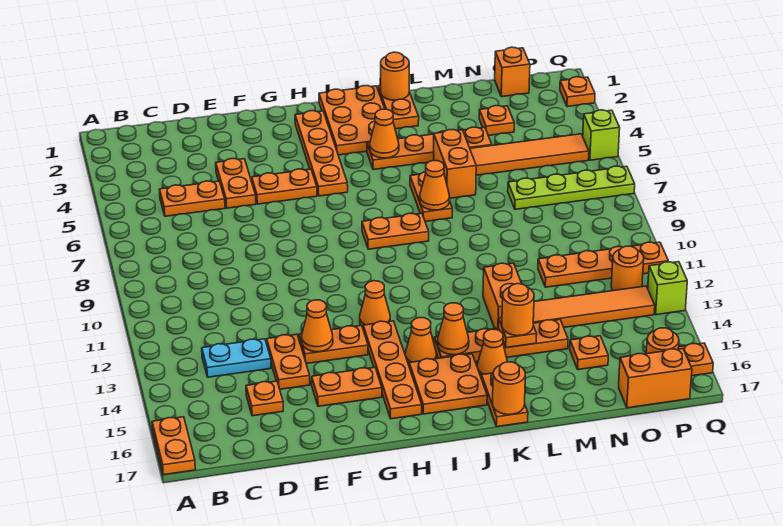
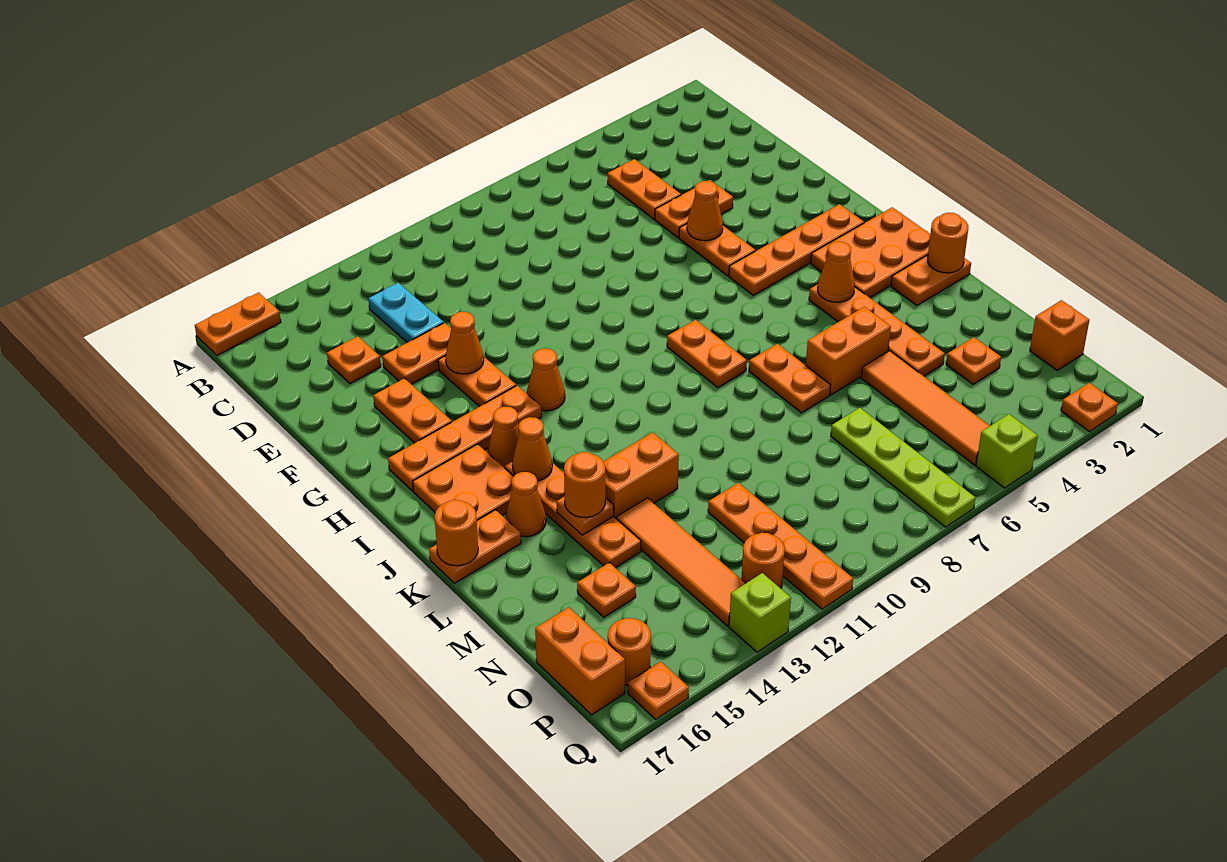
orange plate K6:K7 level 1 -> orange plate K7:L7 level 1
orange cone K7 level 2 -> orange cone F5 level 2

